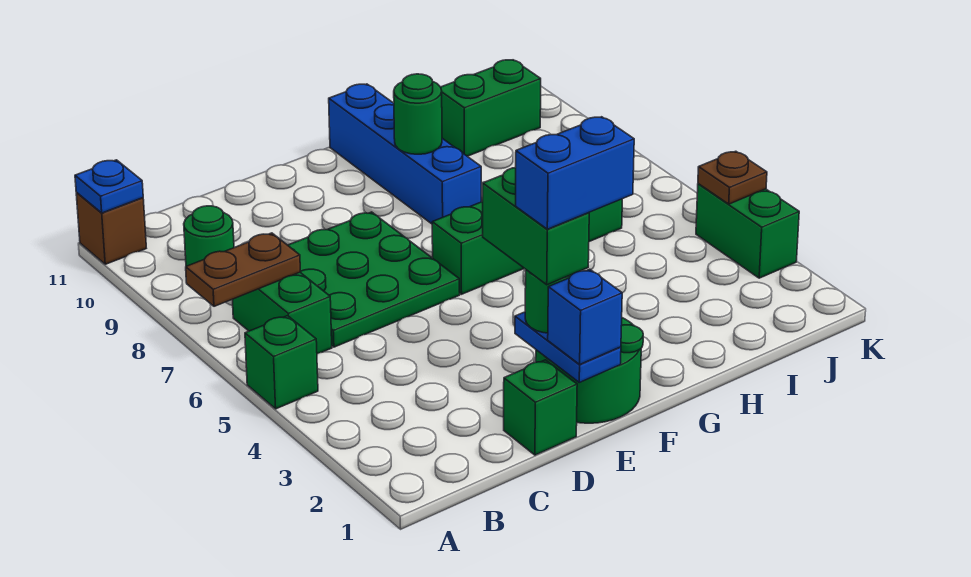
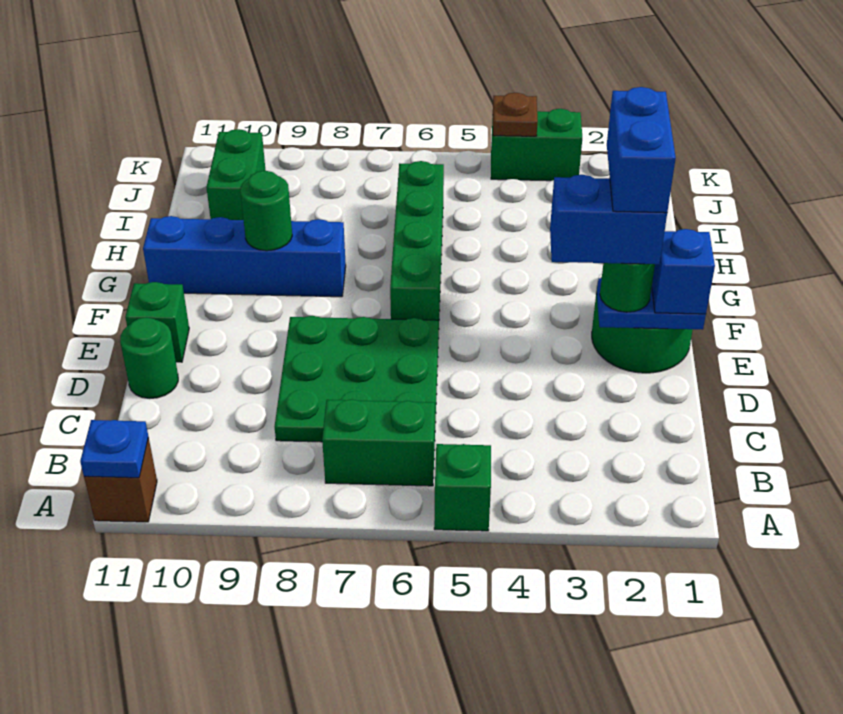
brown plate A7:B7 level 2 -> none
green round brick B9 level 1 -> green round brick D11 level 1
green brick D1 level 1 -> green brick E11 level 1
green brick E2:E3 level 4 -> blue brick E2:E3 level 4

